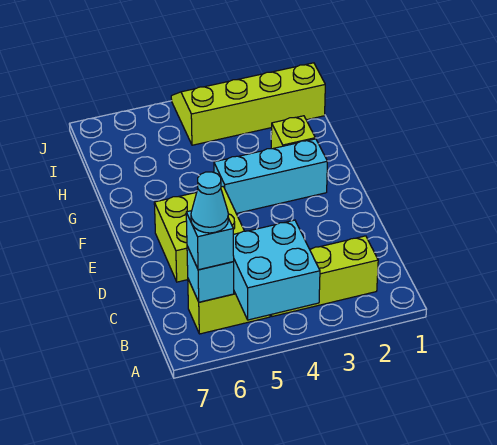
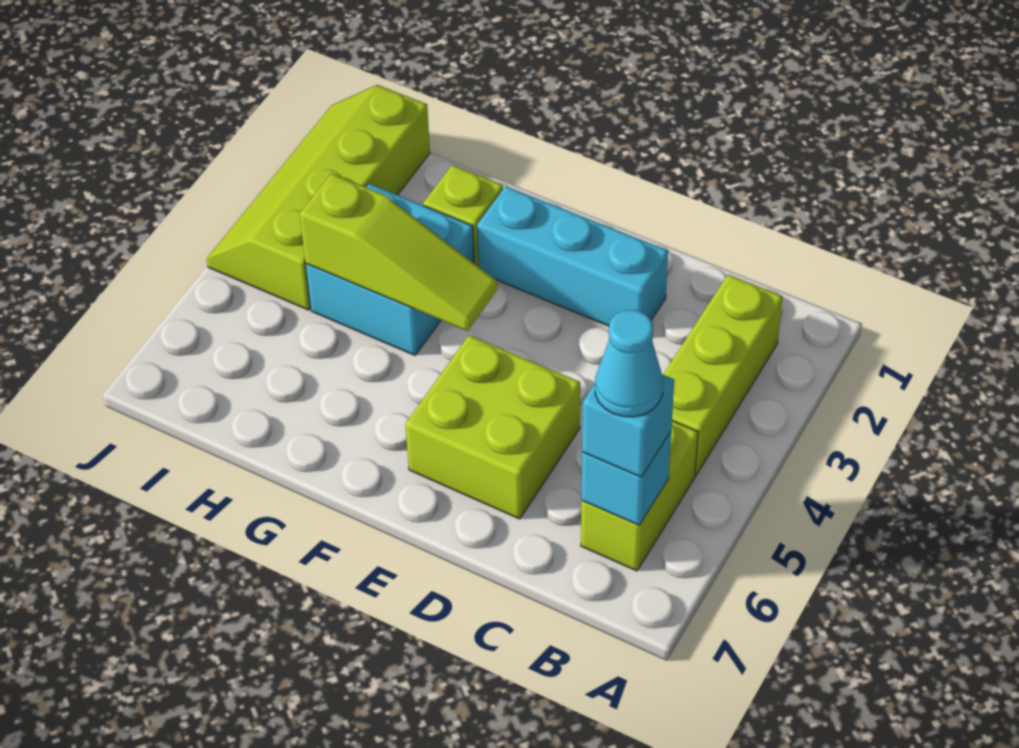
cyan brick A4:B5 level 2 -> cyan brick G3:H4 level 1
cyan brick F2:F4 level 1 -> cyan brick D2:F2 level 1
none -> lime slope F4:H4 level 2 top H

